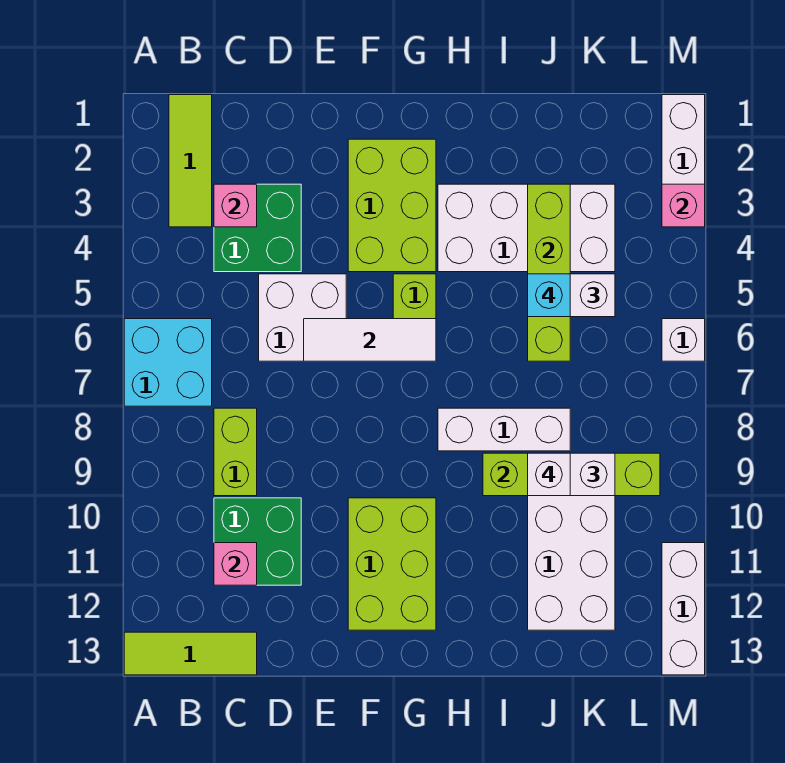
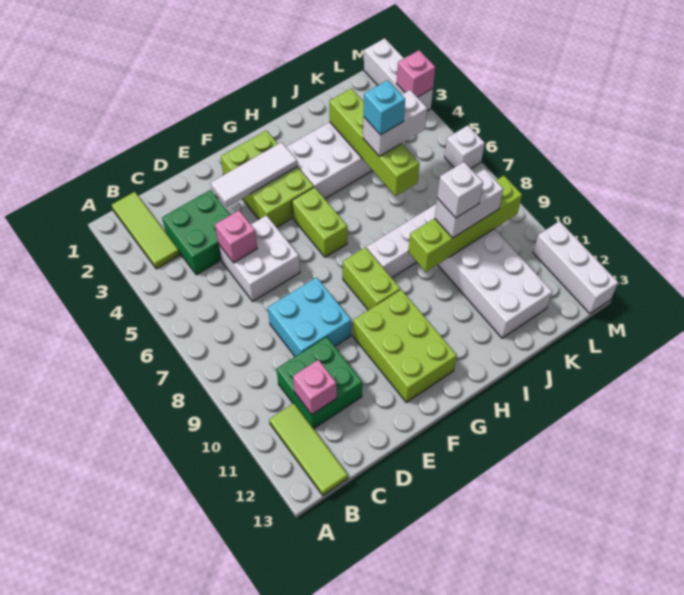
cyan brick A6:B7 level 1 -> cyan brick D8:E9 level 1
lime tile A13:C13 level 1 -> lime tile B11:B13 level 1
pink brick C3 level 2 -> pink brick D5 level 2
lime brick C8:C9 level 1 -> lime brick G8:G9 level 1
white tile E6:G6 level 2 -> white tile E3:G3 level 2

